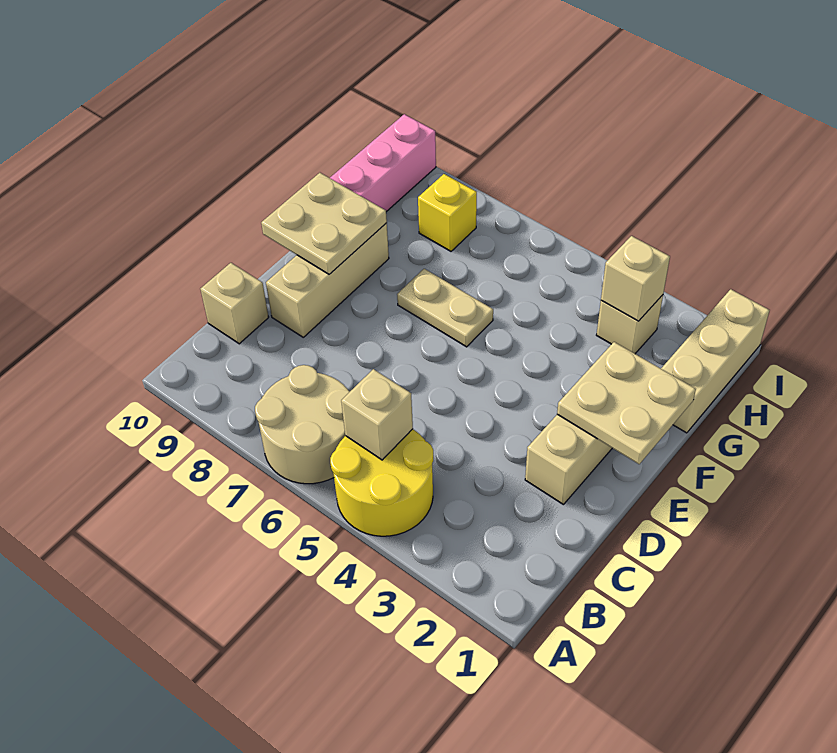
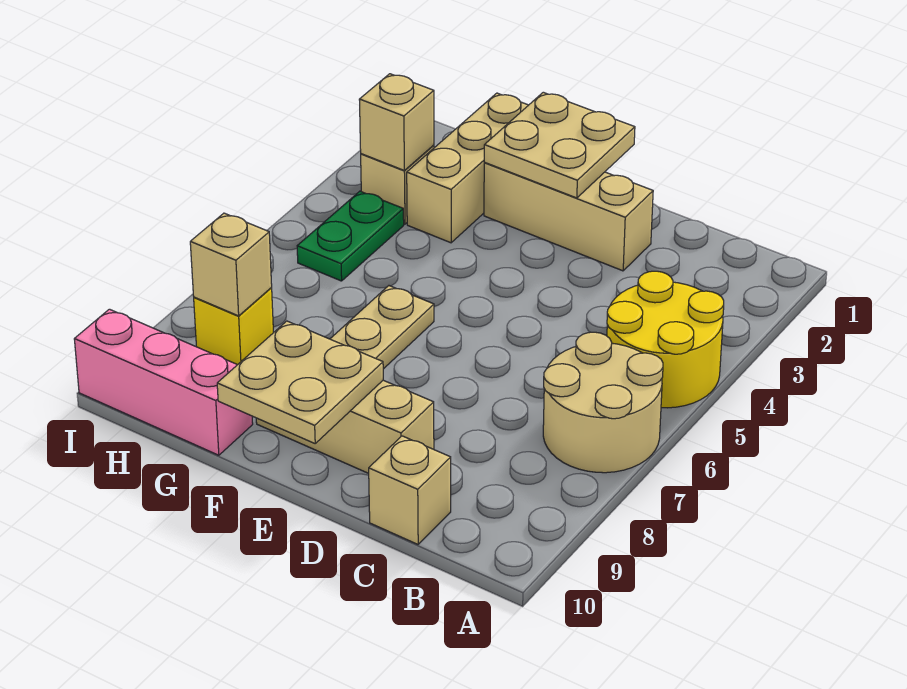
tan brick B5 level 2 -> tan brick H8 level 2
tan brick G1:I1 level 1 -> tan brick G1:G3 level 1
none -> green plate H4:H5 level 1

